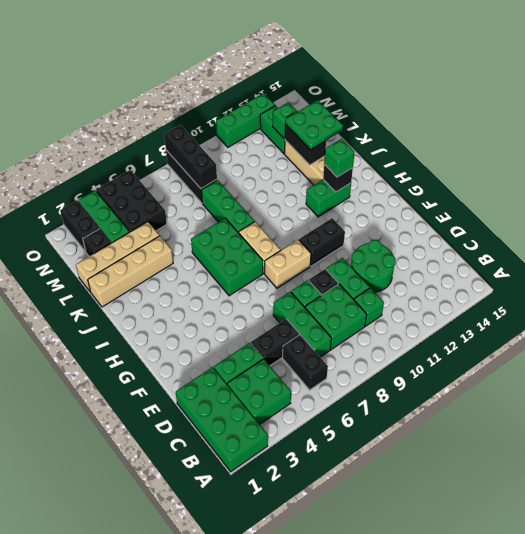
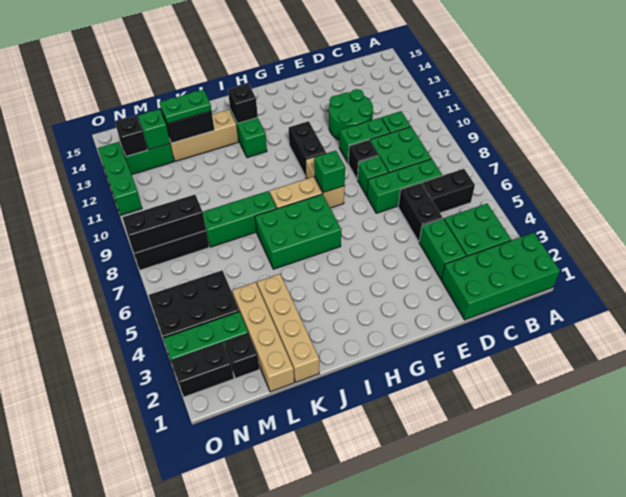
green brick I13 level 3 -> green brick G8 level 2
green plate K13:L14 level 3 -> green plate K13:L13 level 3
none -> black brick N13 level 2

